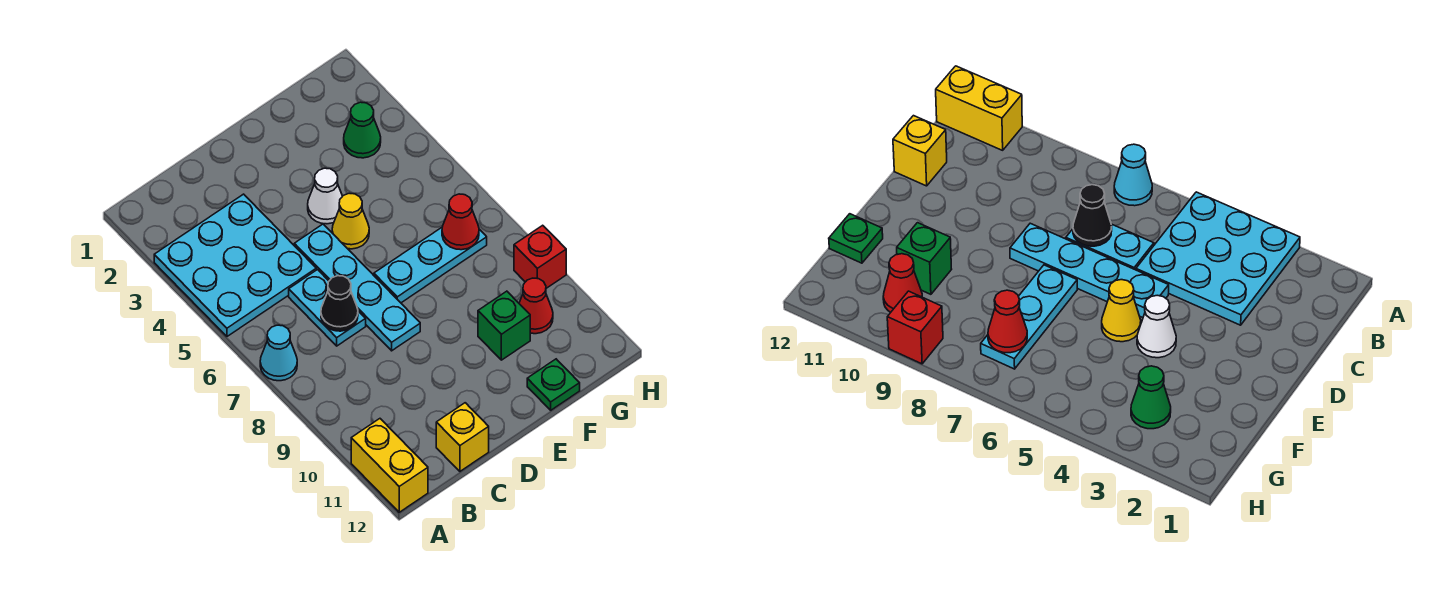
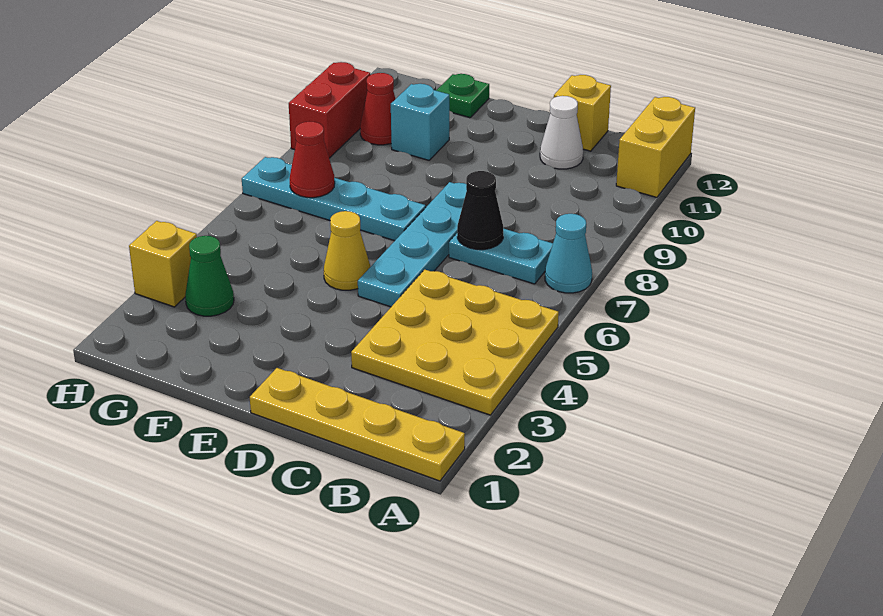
none -> yellow plate A1:D1 level 1
cyan plate A3:C5 level 1 -> yellow plate A3:C5 level 1
cyan plate C6:C7 level 1 -> cyan plate B7:C7 level 1
white cone E4 level 1 -> white cone C11 level 1
cyan plate E7:G7 level 1 -> cyan plate E7:H7 level 1
green brick F10 level 1 -> cyan brick F10 level 1
none -> yellow brick H3 level 1
red brick H9 level 1 -> red brick H9:H10 level 1

